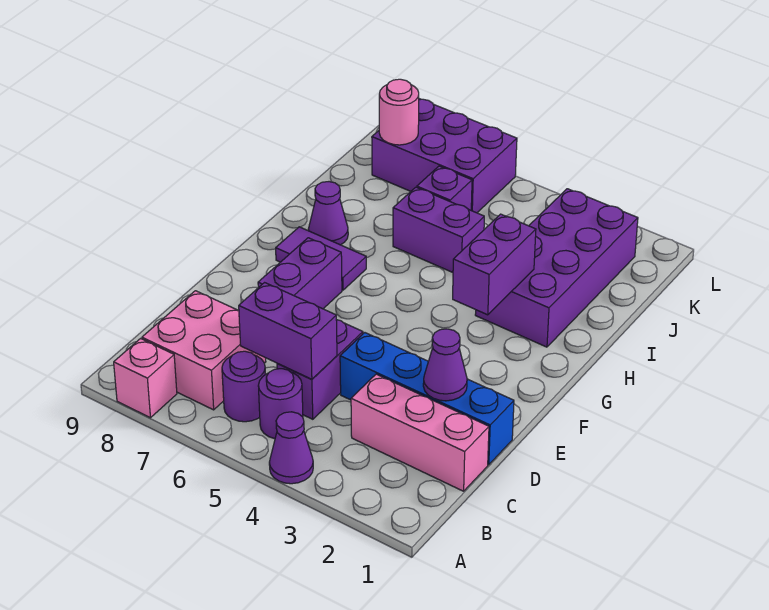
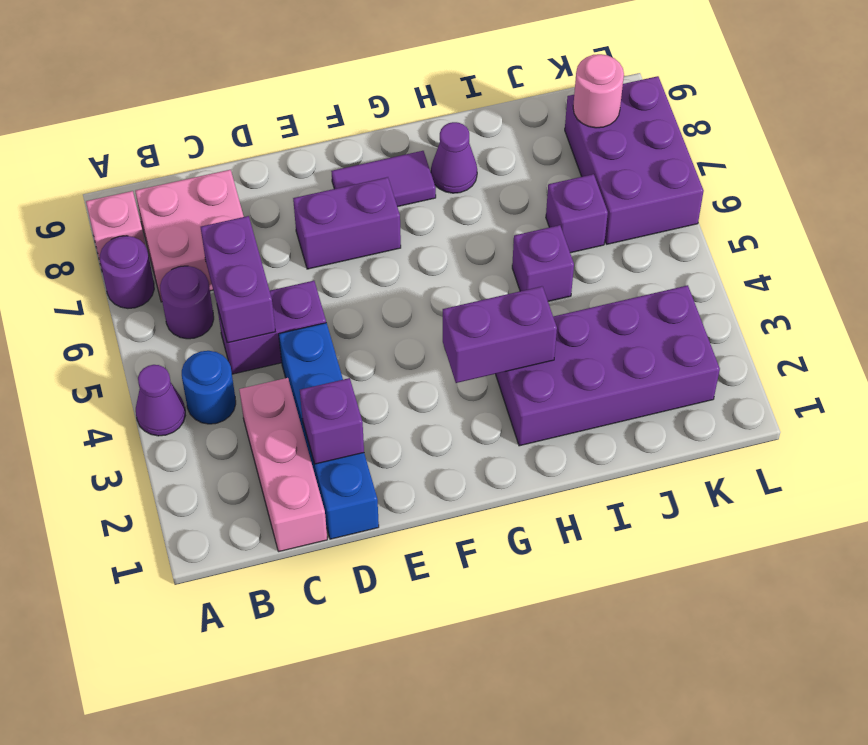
none -> blue round brick B4 level 1
purple round brick B5 level 1 -> purple round brick A7 level 1
purple cone D2 level 2 -> purple brick D2 level 2
purple tile G7:G8 level 1 -> purple tile F8:G8 level 1
purple brick I5:I6 level 1 -> purple brick I5 level 1

